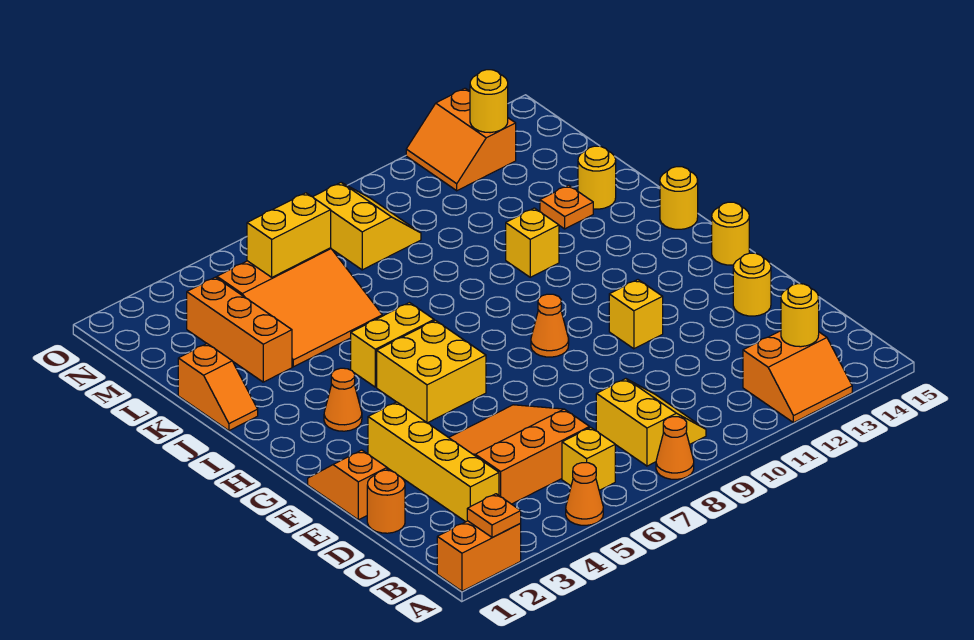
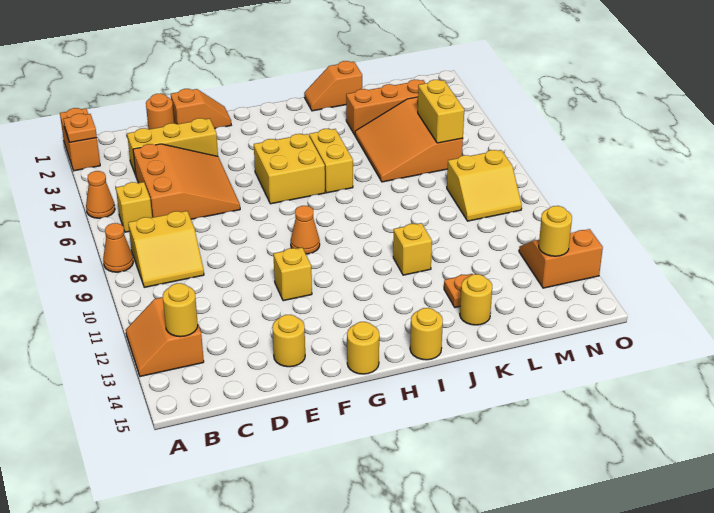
yellow brick C3:F3 level 1 -> yellow brick C3:E3 level 1
orange cone H3 level 1 -> none

